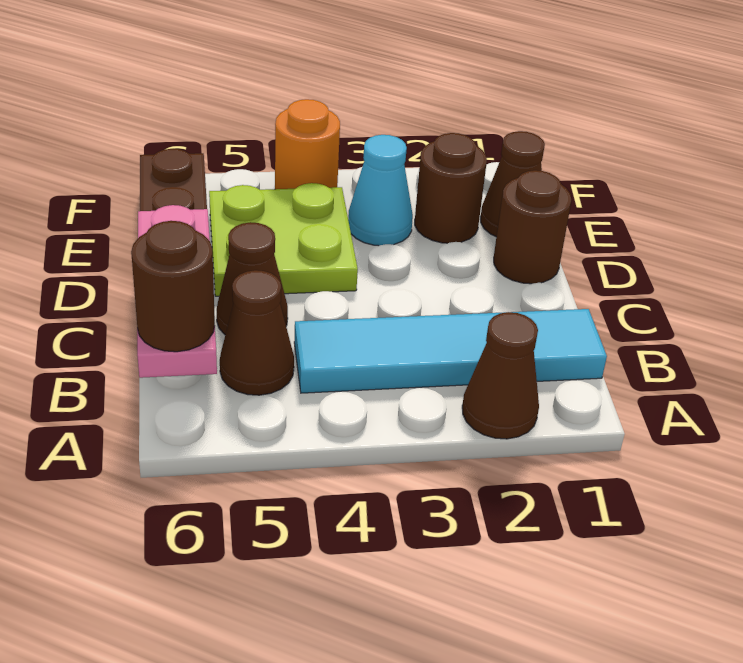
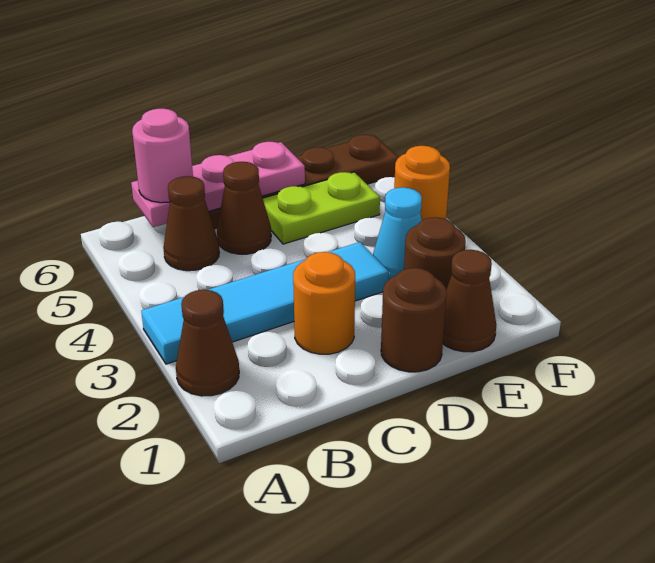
cyan tile B1:B4 level 1 -> cyan tile A3:D3 level 1
brown round brick B6 level 3 -> pink round brick B6 level 3
none -> orange round brick C2 level 1
lime plate D4:E5 level 1 -> lime plate D5:E5 level 1

